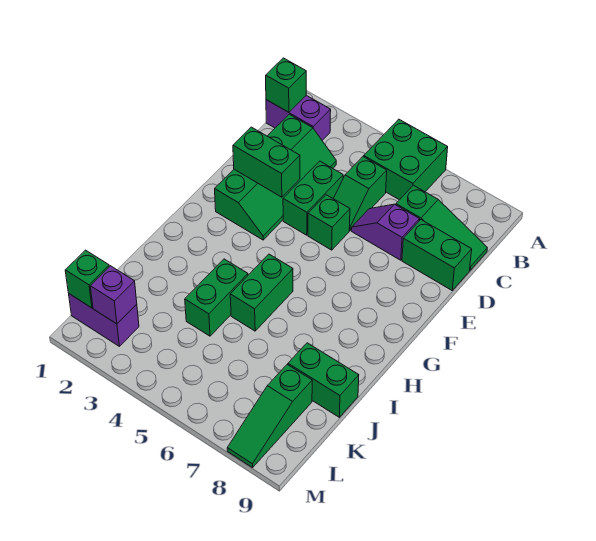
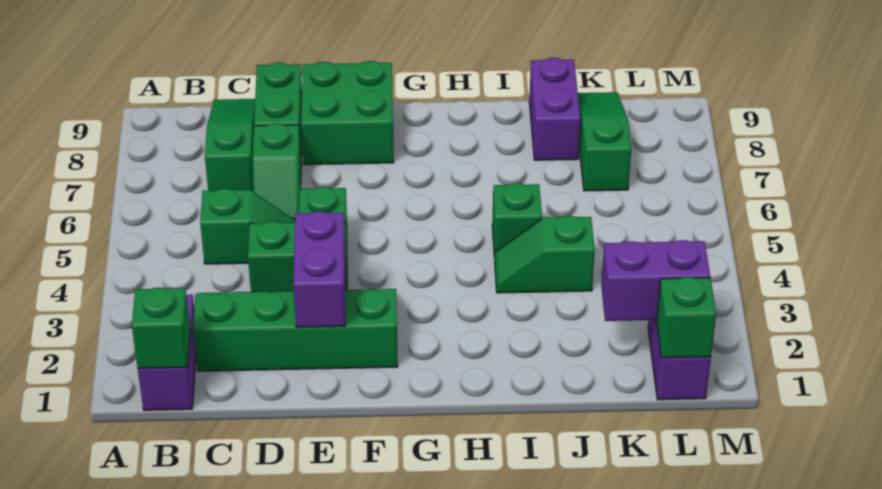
green brick A5:B6 level 1 -> green brick E8:F9 level 1
purple slope D6:D7 level 1 top 7 -> green slope D6:D7 level 1 top 7
green brick E2:E3 level 2 -> purple brick E2:E3 level 2
green brick H5:I5 level 1 -> green brick I5 level 1
green brick I4:J4 level 1 -> green slope I4:J4 level 1 top J
green brick J8:J9 level 1 -> purple brick J8:J9 level 1
green slope K8:M8 level 1 top K -> green slope K7:K9 level 1 top 7
purple brick L2 level 2 -> purple brick K2:L2 level 2

